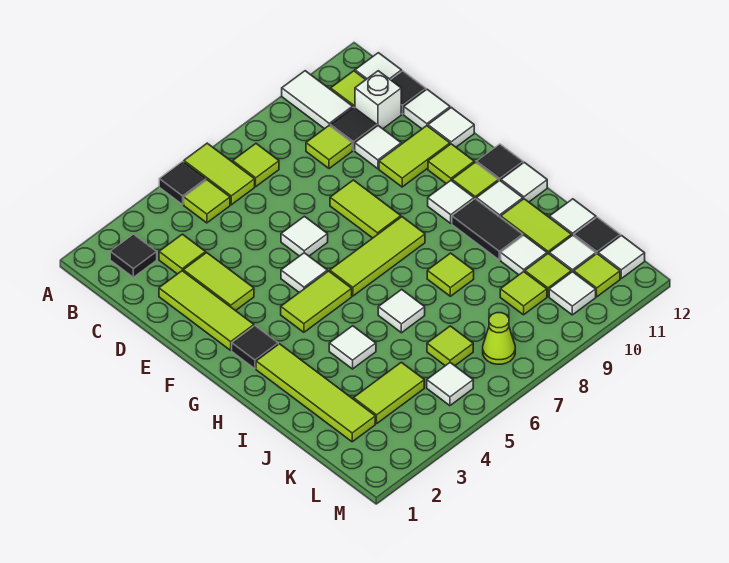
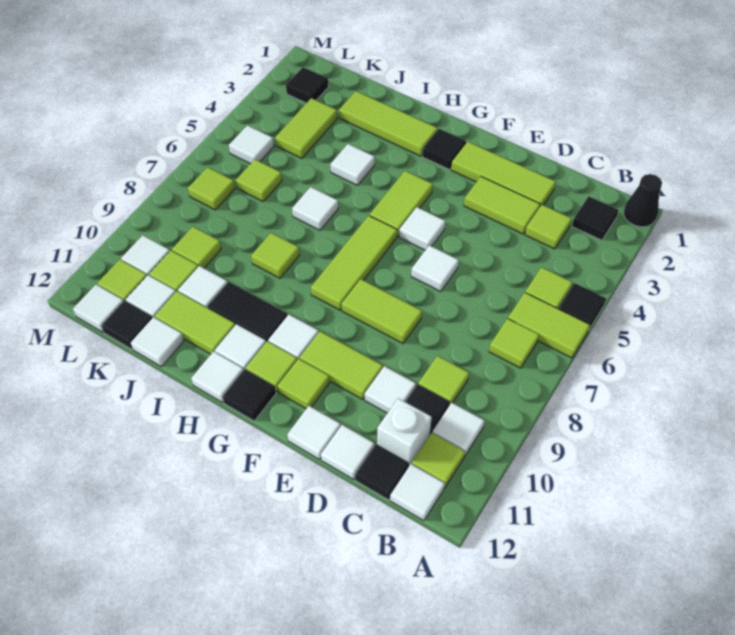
none -> black cone A1 level 1
white tile A10:B10 level 1 -> white tile B10 level 1
lime tile E10:E11 level 1 -> lime tile E10:F10 level 1
lime tile H2:K2 level 1 -> lime tile H2:J2 level 1
none -> black tile L2 level 1
lime cone L7 level 1 -> lime tile L7 level 1

